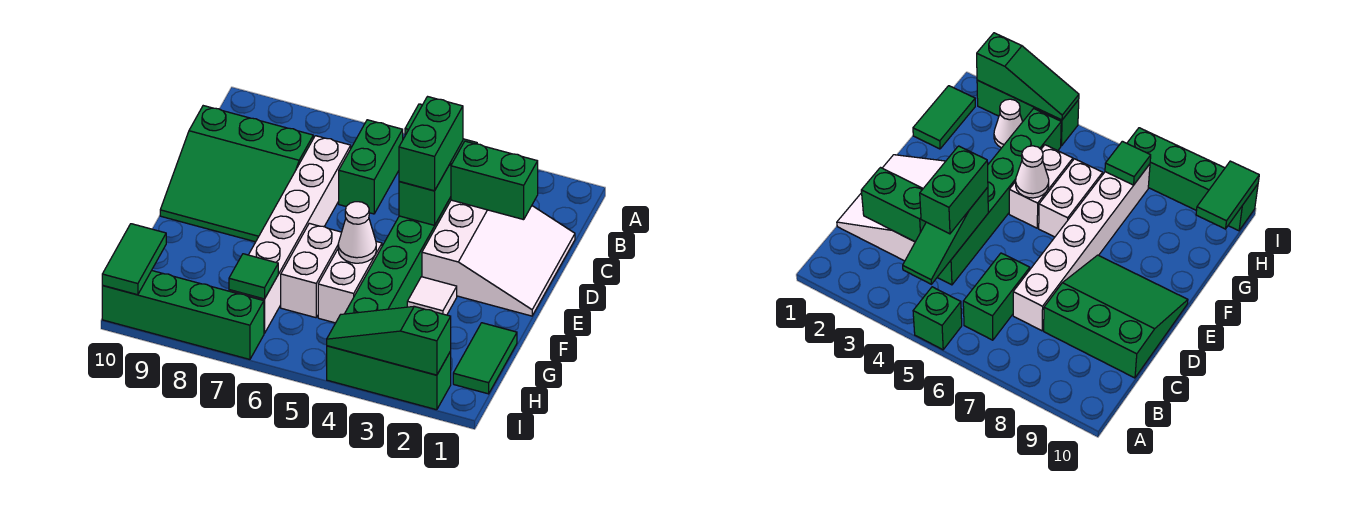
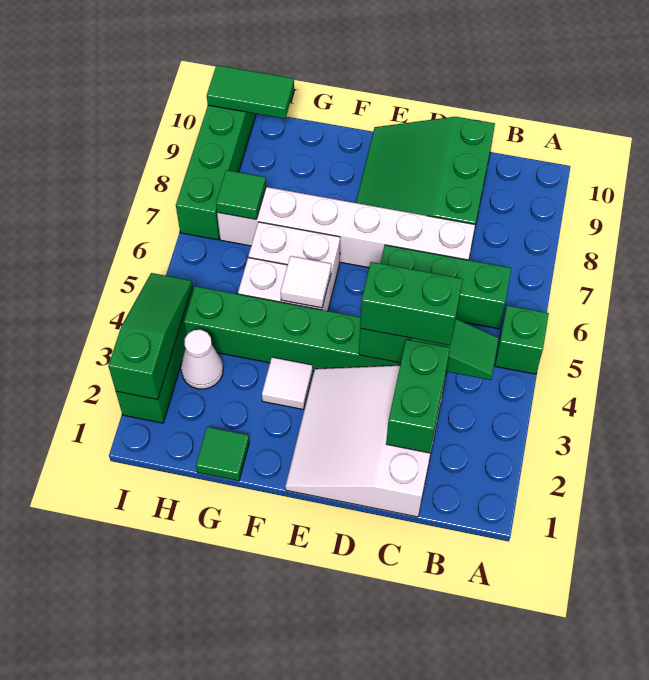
green brick B6:C6 level 1 -> green brick B6:D6 level 1
white slope C1:E3 level 1 top 3 -> white slope C1:E3 level 1 top C
white cone F5 level 2 -> white tile F5 level 2
green tile G1:H1 level 1 -> green tile G1 level 1

